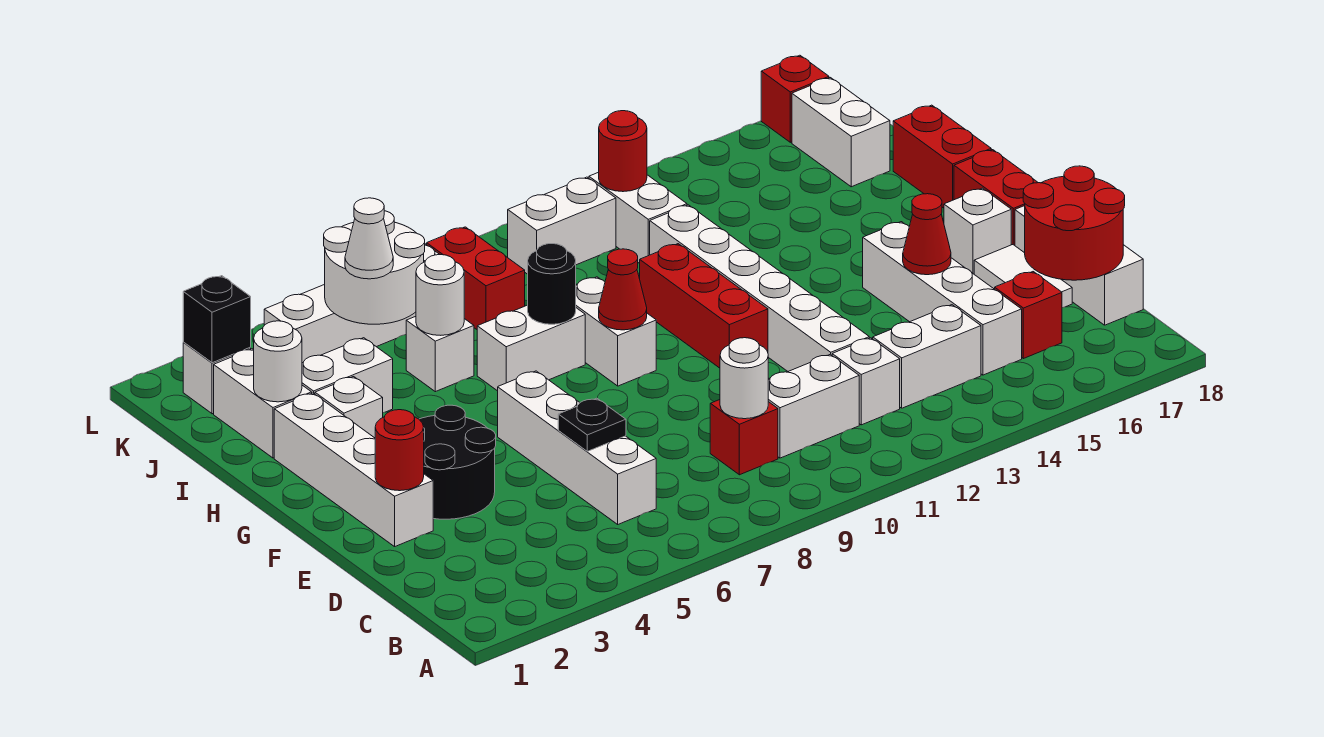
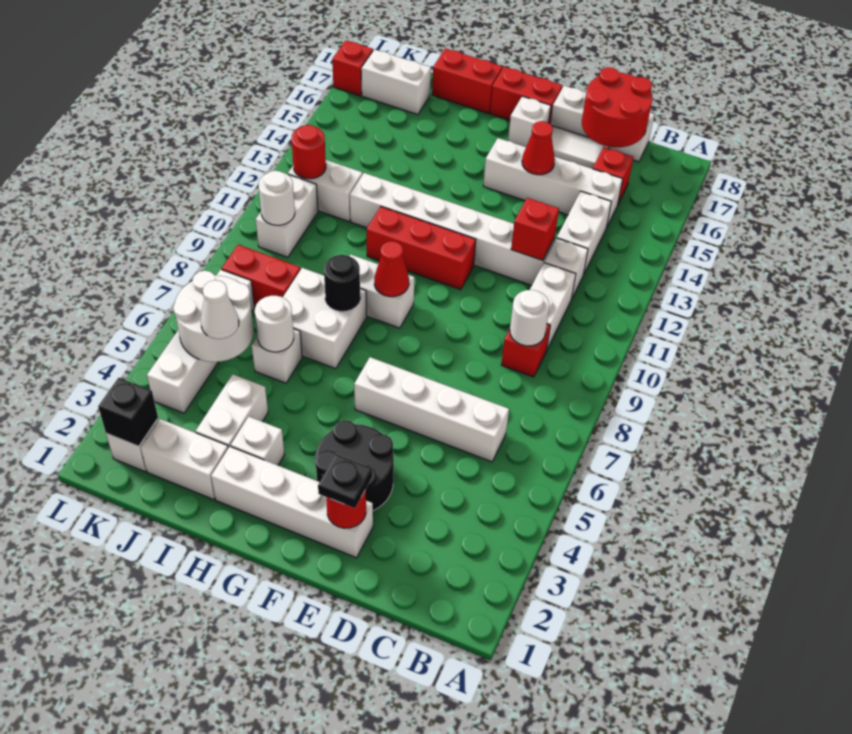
black plate D6 level 2 -> black plate E2 level 3
none -> red brick D12 level 2
white brick H7:H8 level 1 -> white brick H7:I8 level 1
white round brick I2 level 2 -> white round brick K10 level 2

